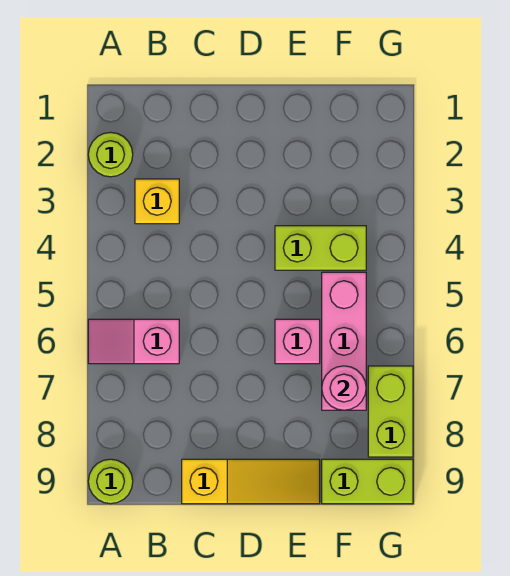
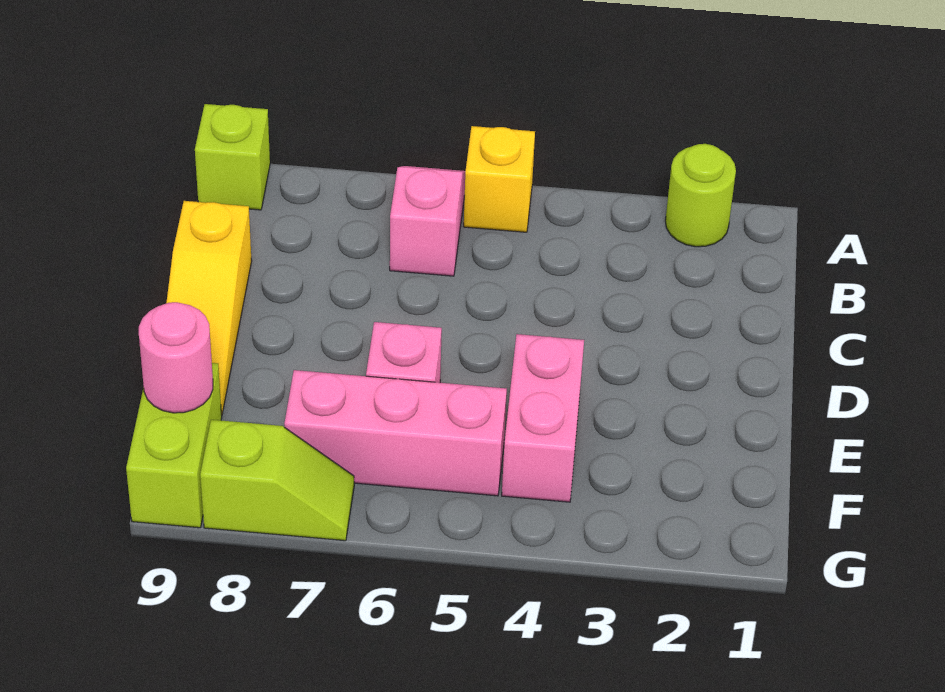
lime round brick A9 level 1 -> lime brick A9 level 1
yellow brick B3 level 1 -> yellow brick A5 level 1
lime brick E4:F4 level 1 -> pink brick E4:F4 level 1
pink round brick F7 level 2 -> pink round brick F9 level 2
lime brick G7:G8 level 1 -> lime slope G7:G8 level 1 top 8

